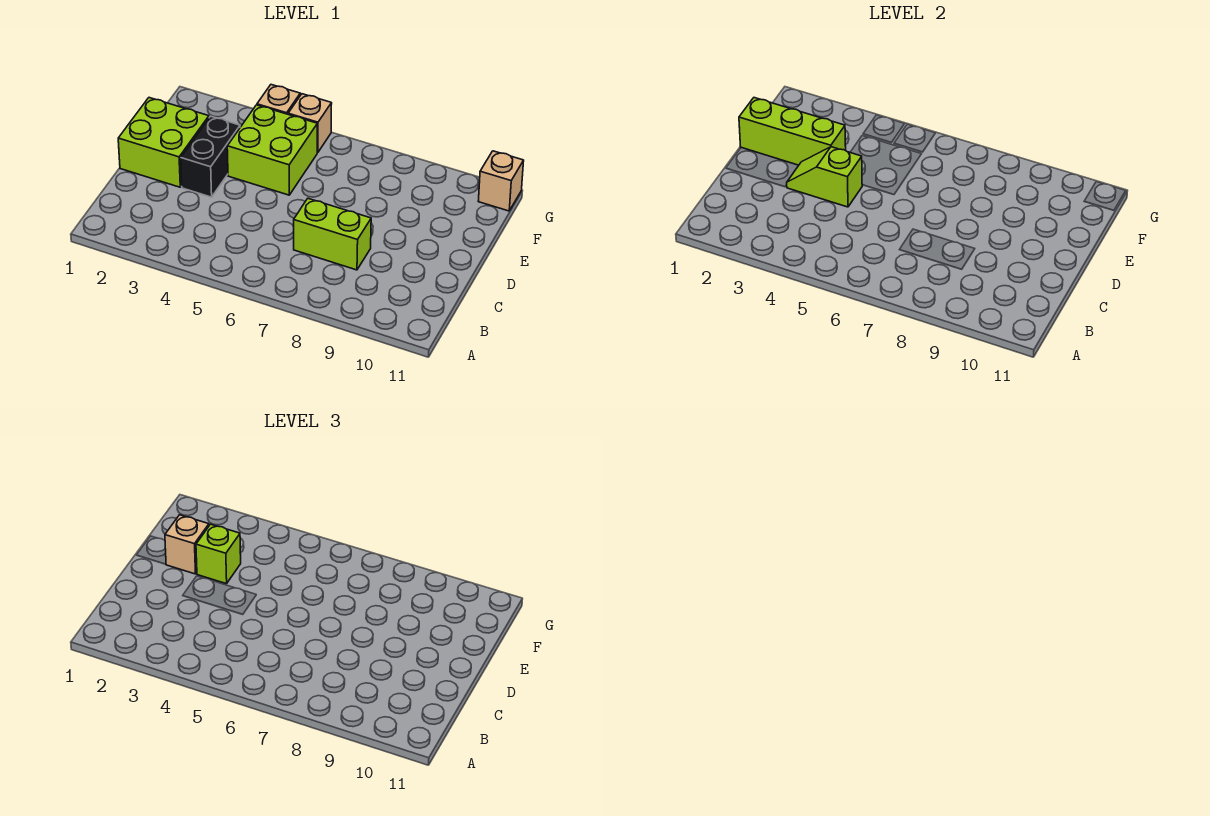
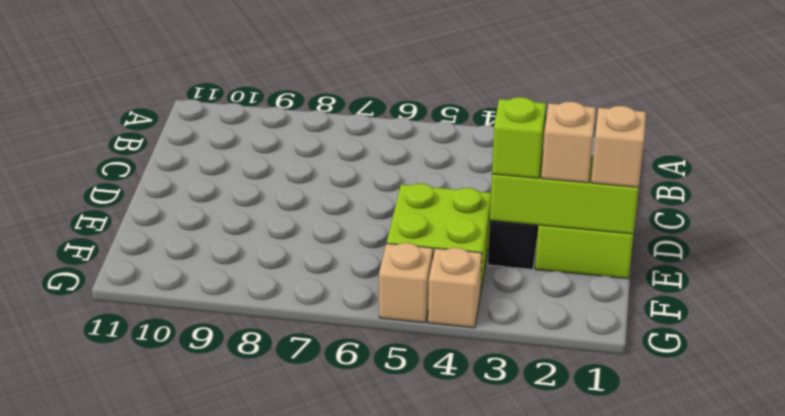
lime brick C7:C8 level 1 -> none
lime slope D3:D4 level 2 top 4 -> none
tan brick G11 level 1 -> tan brick E1 level 3

